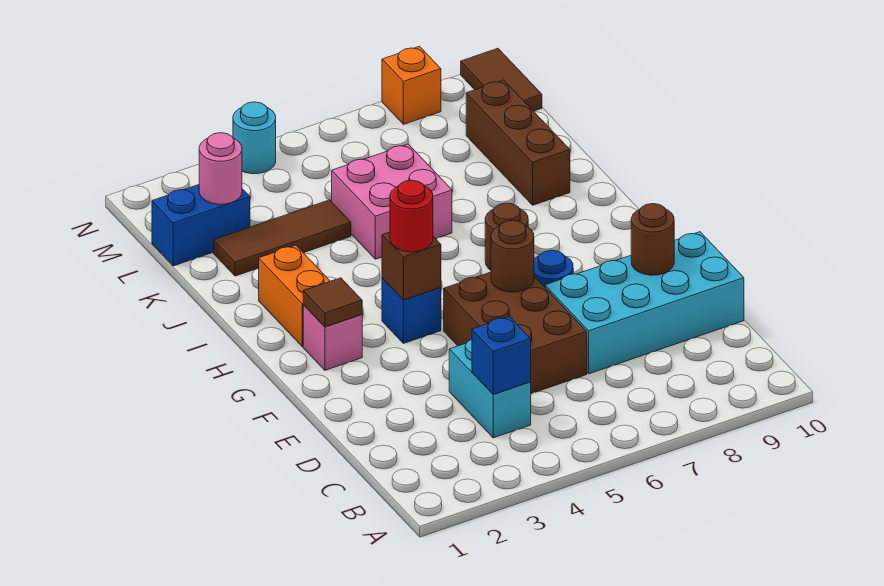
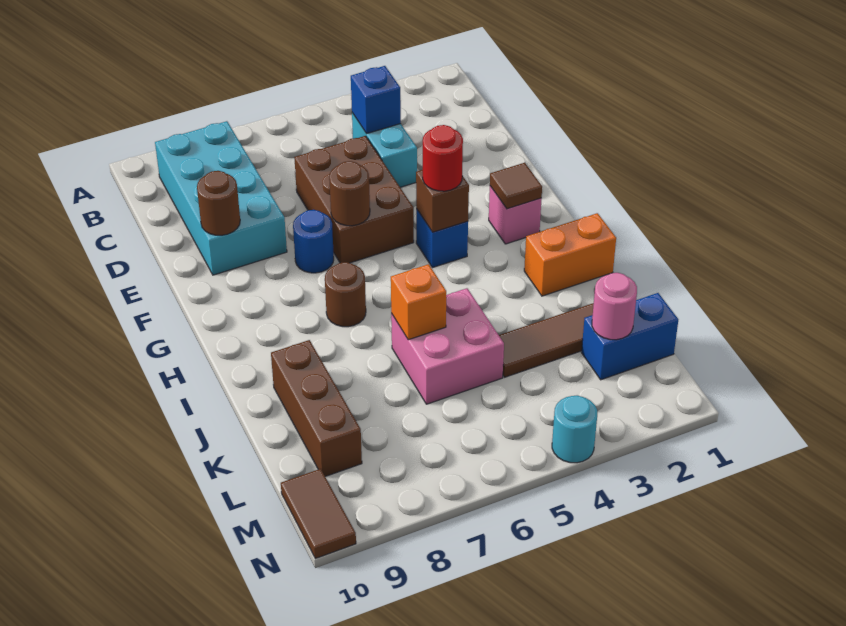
cyan brick D7:E10 level 1 -> cyan brick B8:E9 level 1
orange brick H2:I2 level 1 -> orange brick I1:I2 level 1
orange brick N8 level 1 -> orange brick J6 level 2

